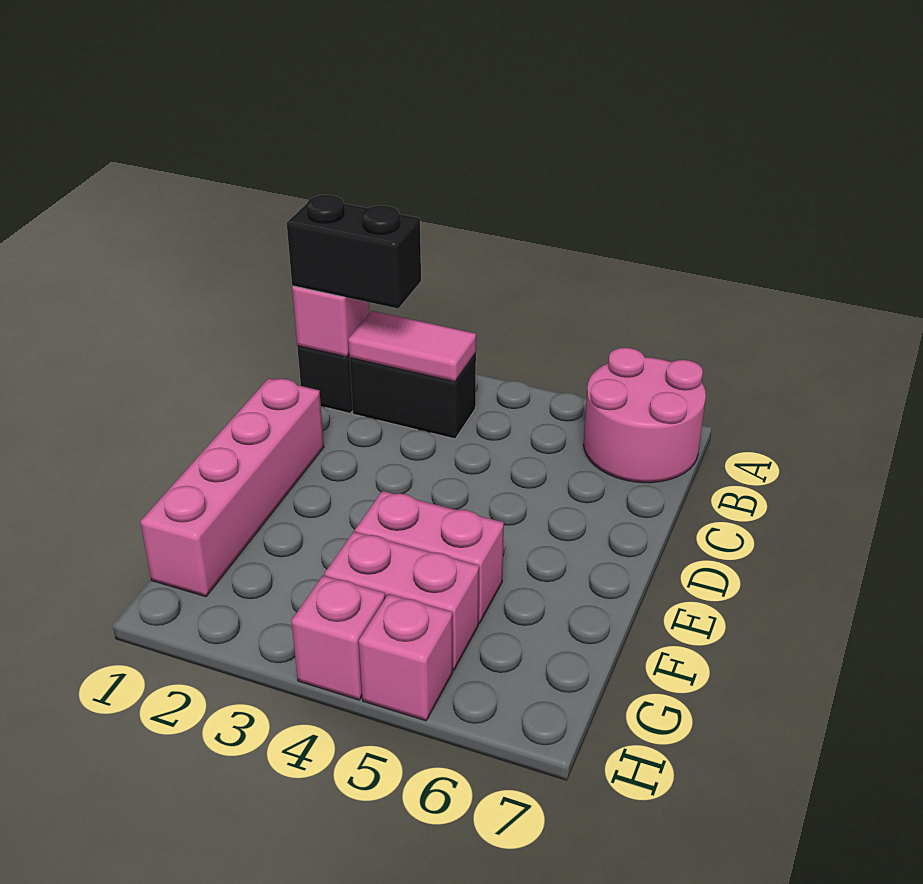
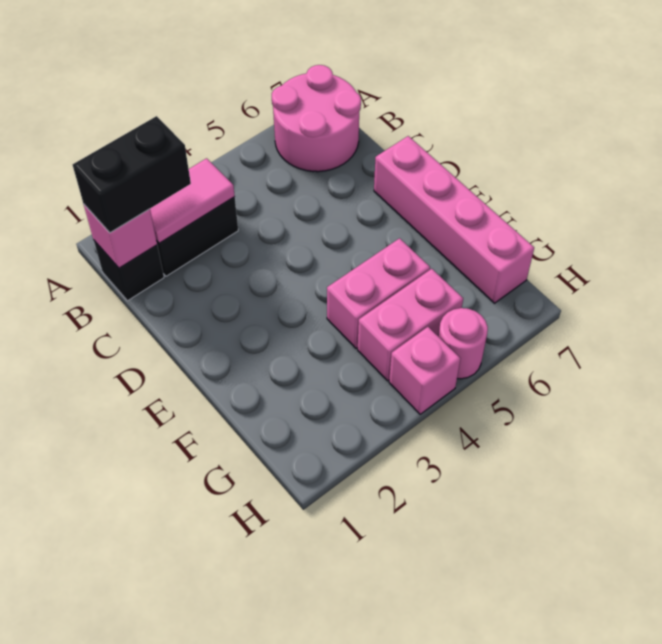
pink brick D1:G1 level 1 -> pink brick D7:G7 level 1
pink brick H5 level 1 -> pink round brick H5 level 1

